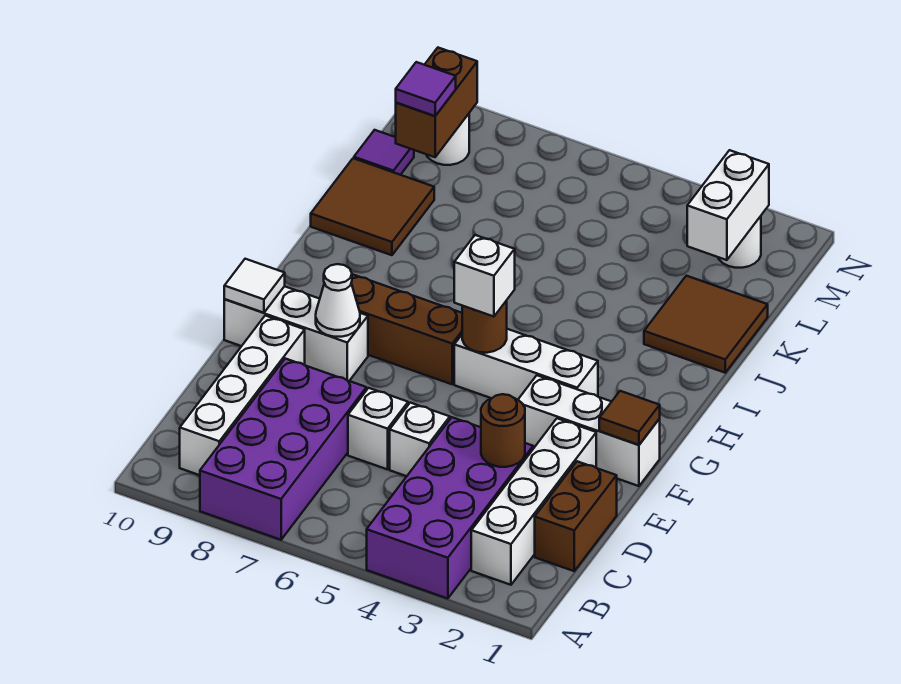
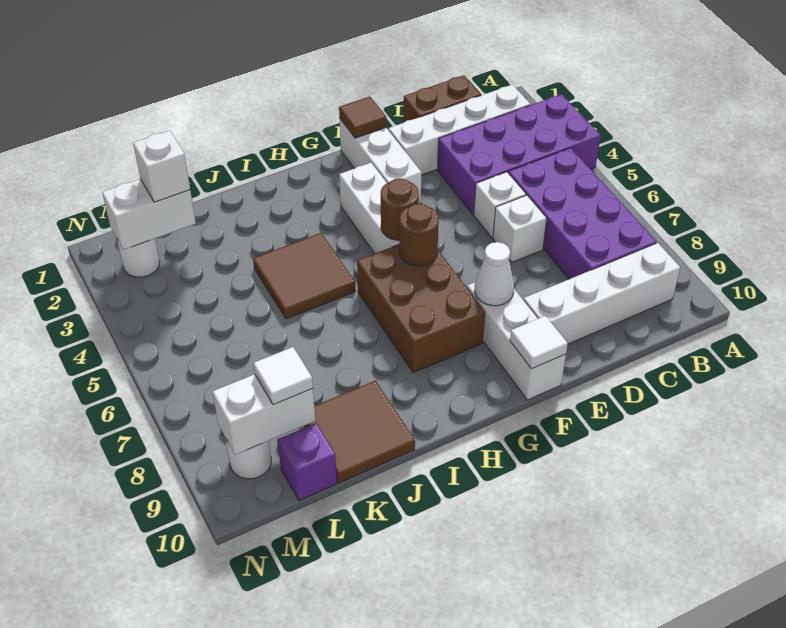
purple brick A7:D8 level 1 -> purple brick B5:C8 level 1
brown round brick D3 level 2 -> brown round brick G6 level 2
white brick G5 level 3 -> white brick L2 level 3
brown brick G6:G8 level 1 -> brown brick G6:H8 level 1
brown tile J1:K2 level 1 -> brown tile I4:J5 level 1
brown brick L9:M9 level 2 -> white brick L9:M9 level 2
purple tile L9 level 3 -> white tile L9 level 3
purple tile L10 level 1 -> purple brick L10 level 1

